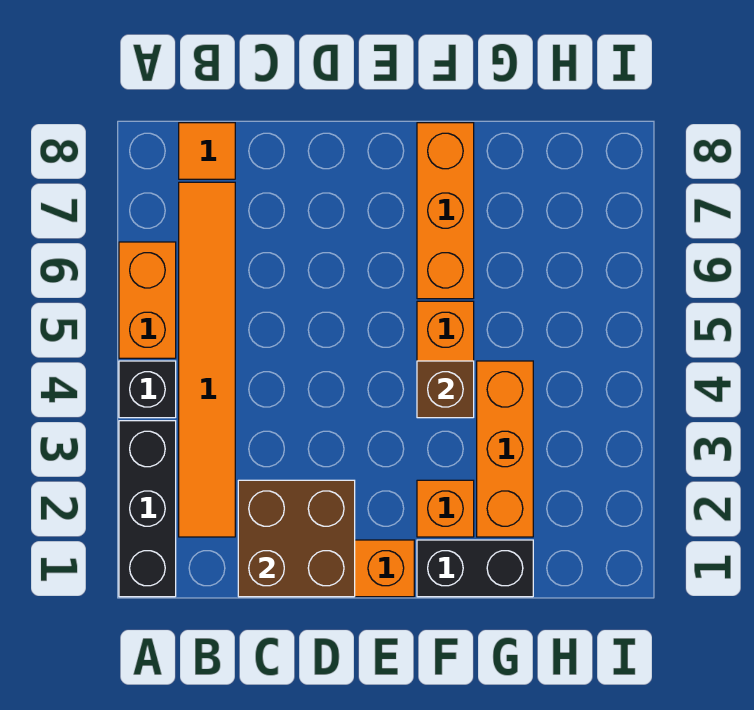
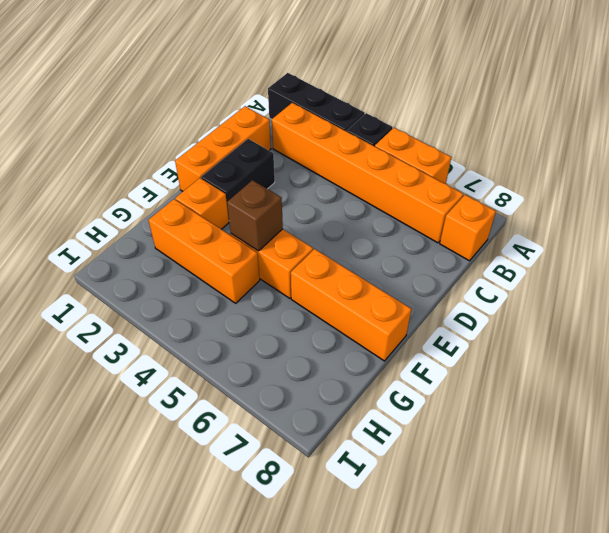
orange tile B2:B7 level 1 -> orange brick B2:B7 level 1
orange tile B8 level 1 -> orange brick B8 level 1
brown brick C1:D2 level 2 -> none
black brick F1:G1 level 1 -> black brick D2:E2 level 1

